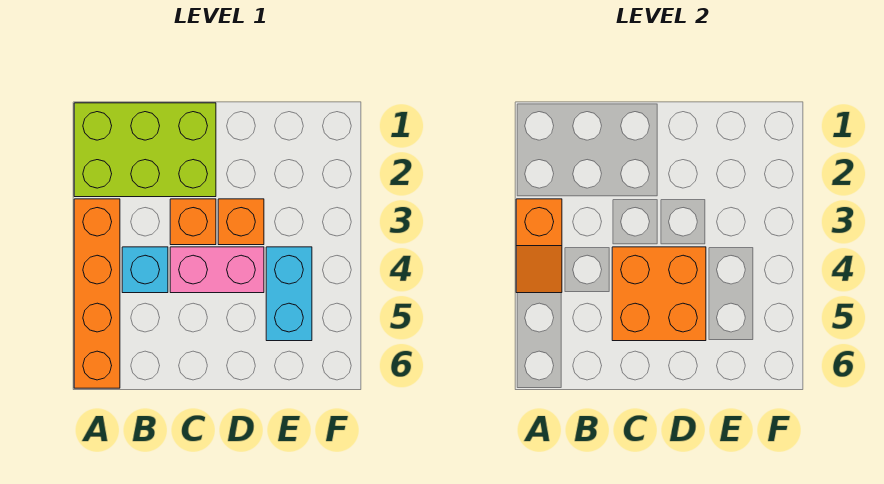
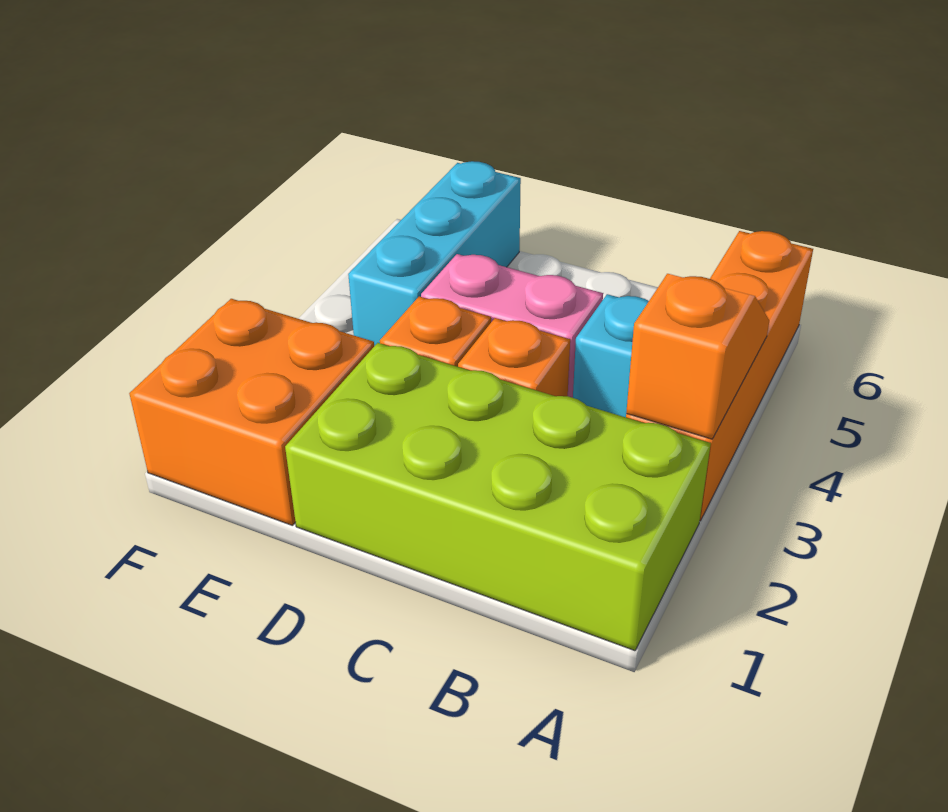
lime brick A1:C2 level 1 -> lime brick A1:D2 level 1
orange brick C4:D5 level 2 -> orange brick E1:F2 level 1
cyan brick E4:E5 level 1 -> cyan brick E4:E6 level 1

